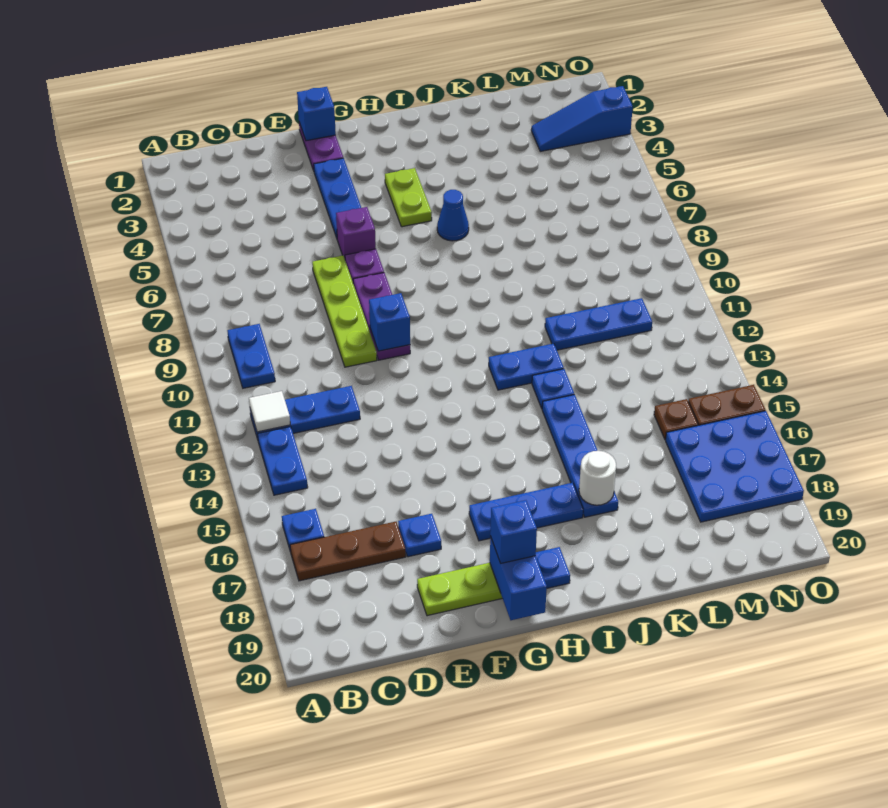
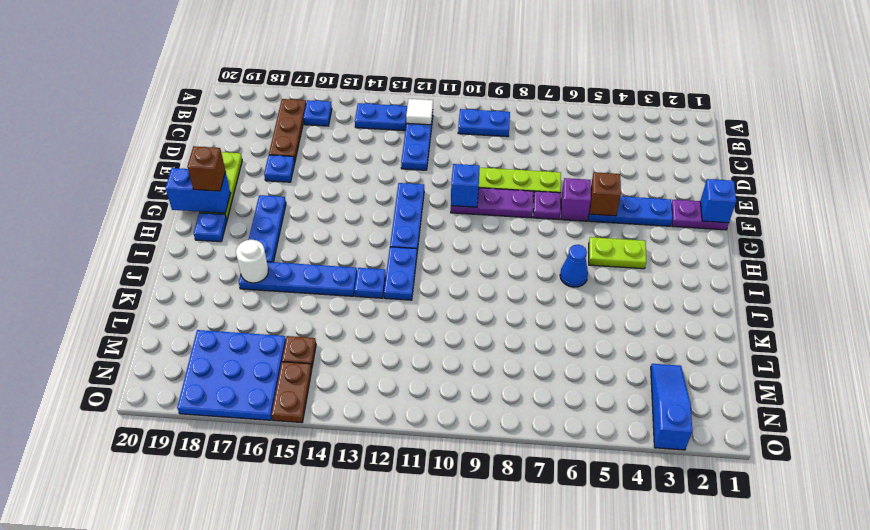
none -> brown brick F5 level 2
blue brick G19 level 3 -> brown brick G19 level 3
blue plate K11:M11 level 1 -> blue plate F12:H12 level 1

